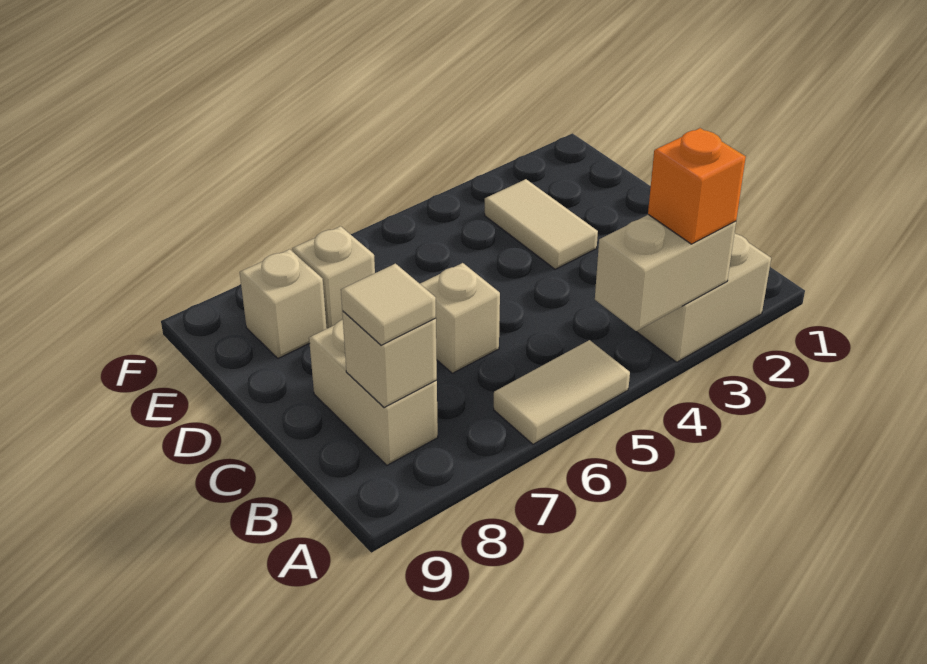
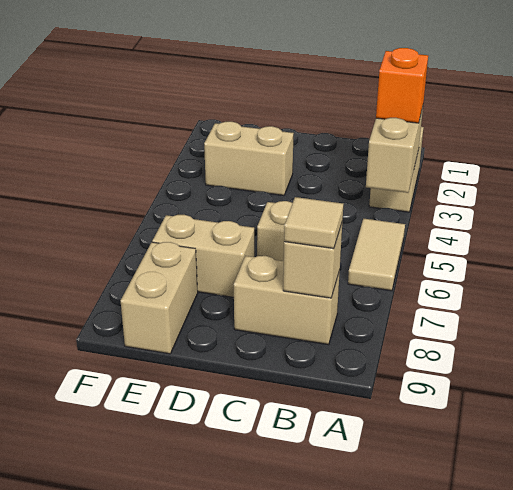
tan tile D3:E3 level 1 -> tan brick D3:E3 level 1
tan brick E7 level 1 -> tan brick D7:E7 level 1
tan brick E8 level 1 -> tan brick E8:E9 level 1

